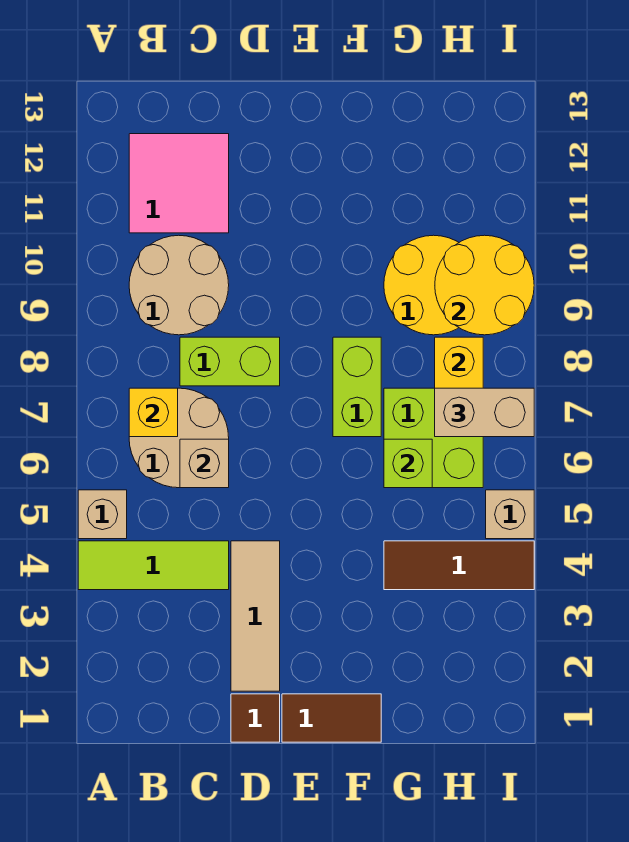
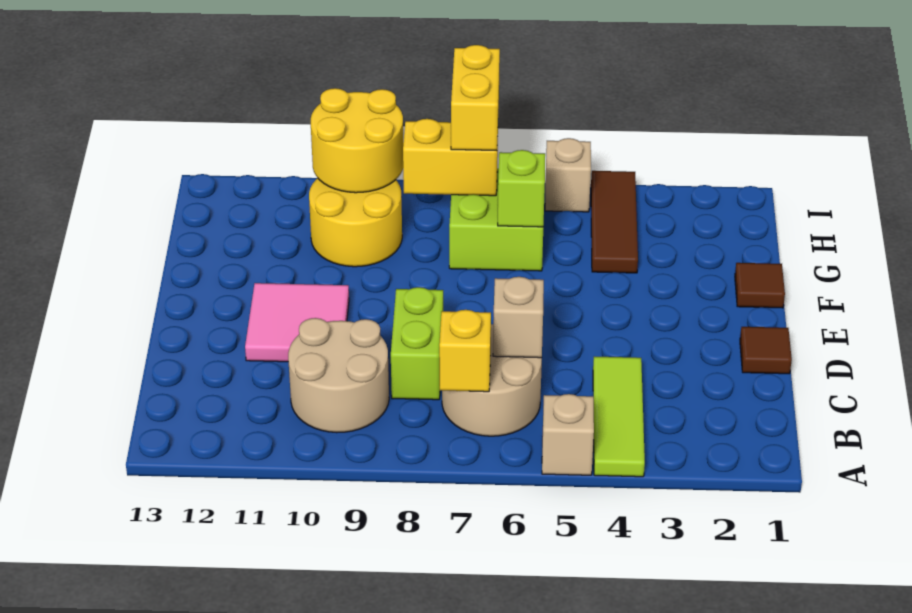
pink tile B11:C12 level 1 -> pink tile D10:E11 level 1
tan tile D2:D4 level 1 -> none
brown tile E1:F1 level 1 -> brown tile F1 level 1
lime brick F7:F8 level 1 -> none
tan brick H7:I7 level 3 -> yellow brick H7:I7 level 3

